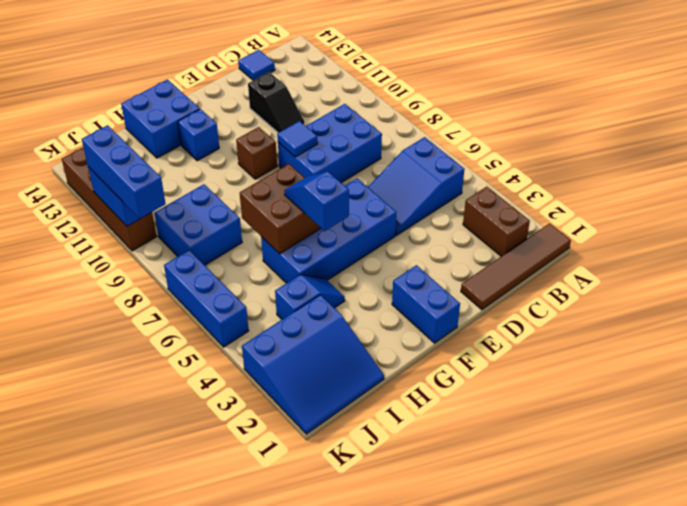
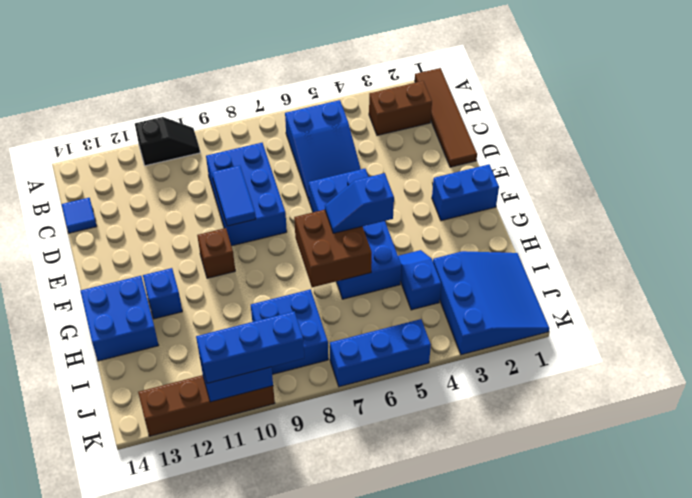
black slope D11:D12 level 1 top 12 -> black slope A10:A11 level 1 top 11
blue tile E9 level 2 -> blue tile D9:E9 level 2

